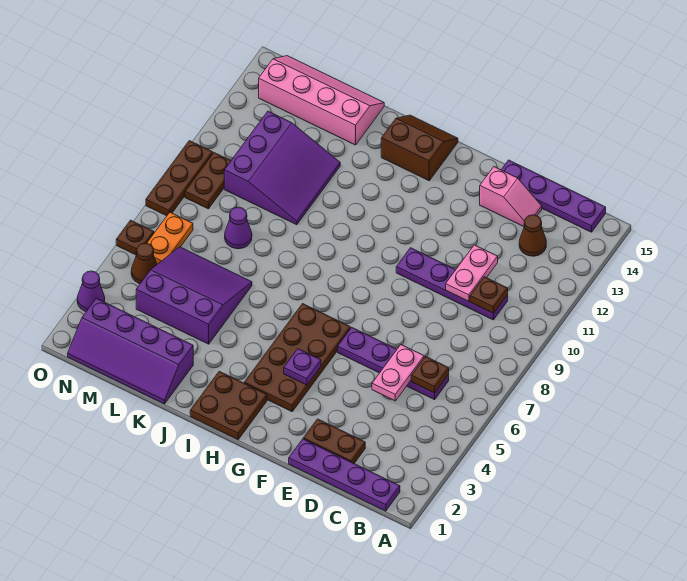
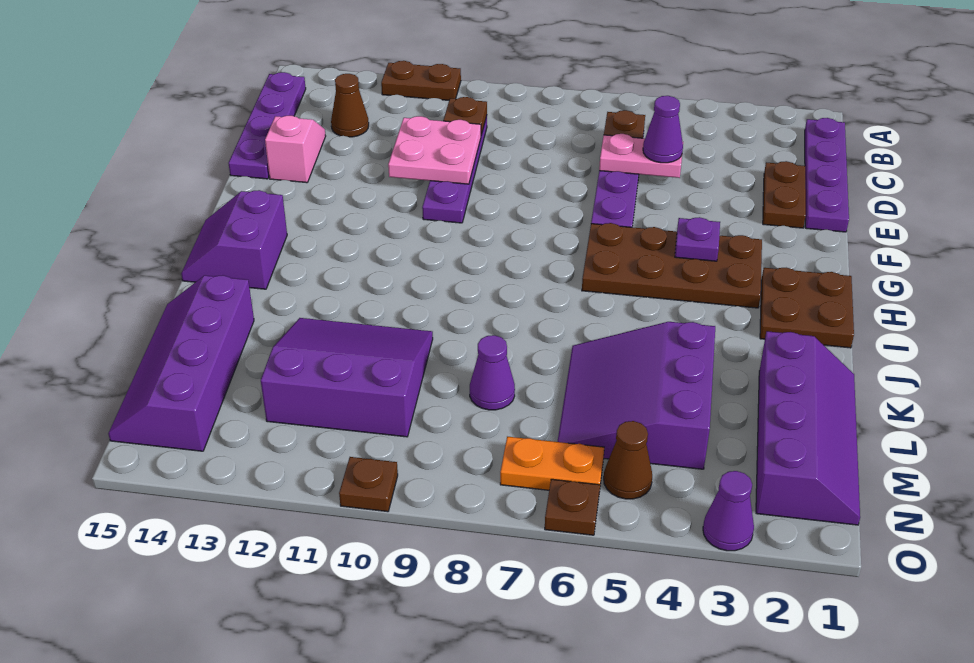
none -> purple cone D5 level 3
pink plate D10:D11 level 2 -> pink plate D10:E11 level 2
brown slope H14:I15 level 1 top 14 -> purple slope H14:I15 level 1 top 14
pink slope K14:N15 level 1 top 14 -> purple slope K14:N15 level 1 top 14
brown plate N9:N10 level 1 -> brown plate A11:A12 level 1
brown plate O8:O10 level 1 -> brown plate O10 level 1

